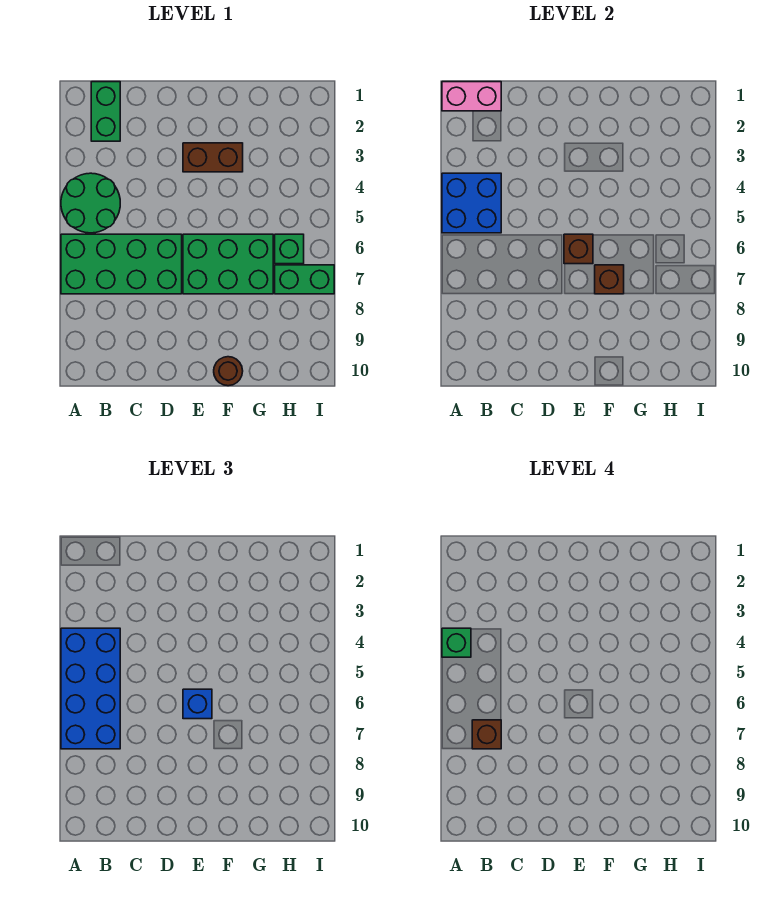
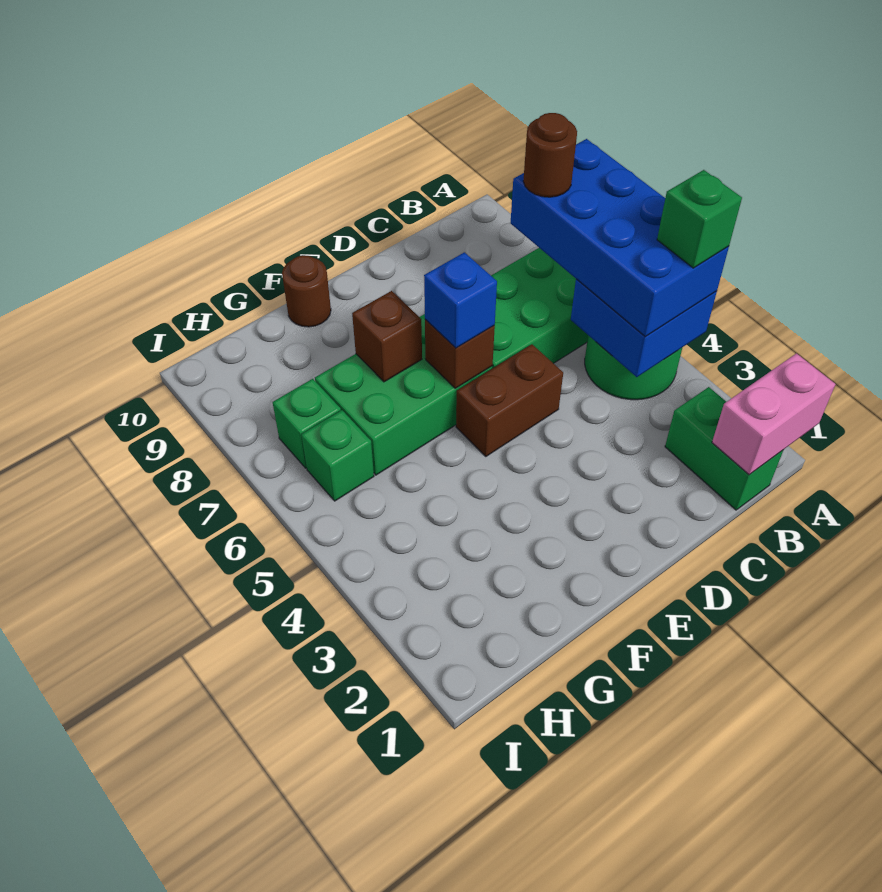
brown brick B7 level 4 -> brown round brick B7 level 4
brown brick E3:F3 level 1 -> brown brick D5:E5 level 1
green brick H7:I7 level 1 -> green brick H7 level 1

